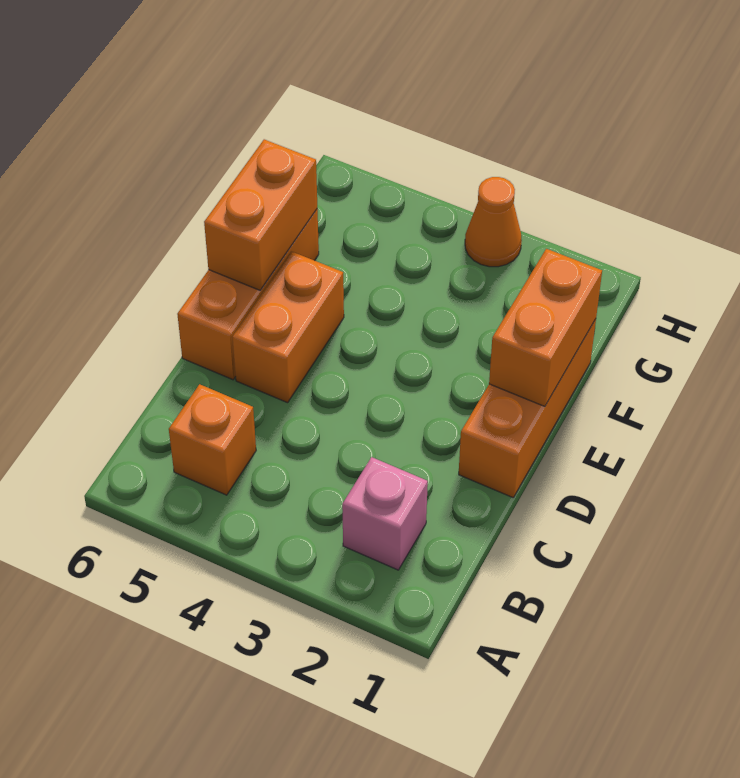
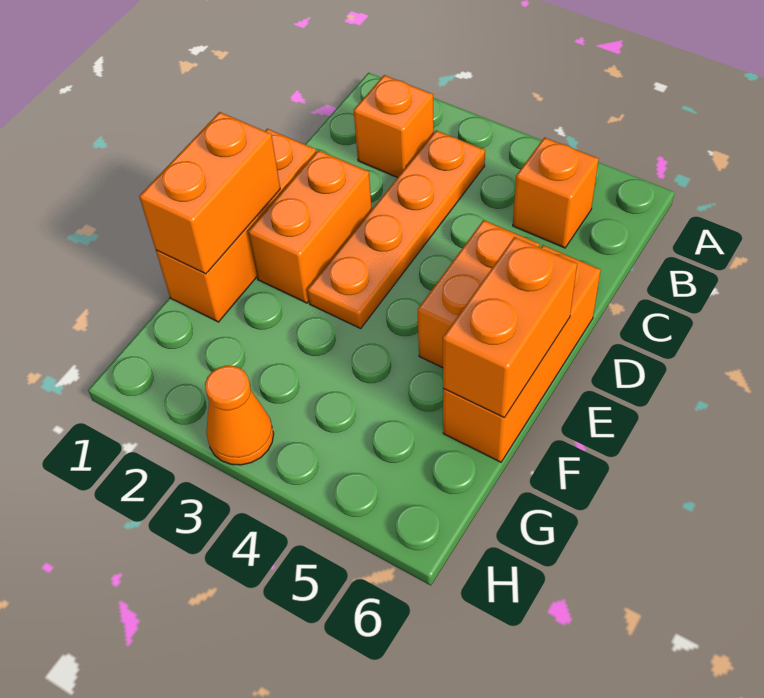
pink brick B2 level 1 -> orange brick B2 level 1
none -> orange plate B3:E3 level 1
none -> orange brick D2:E2 level 1

